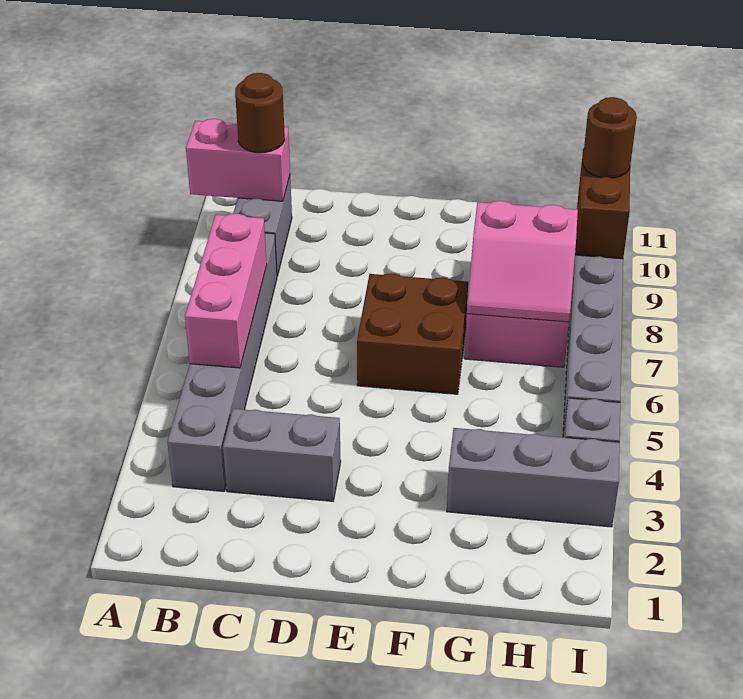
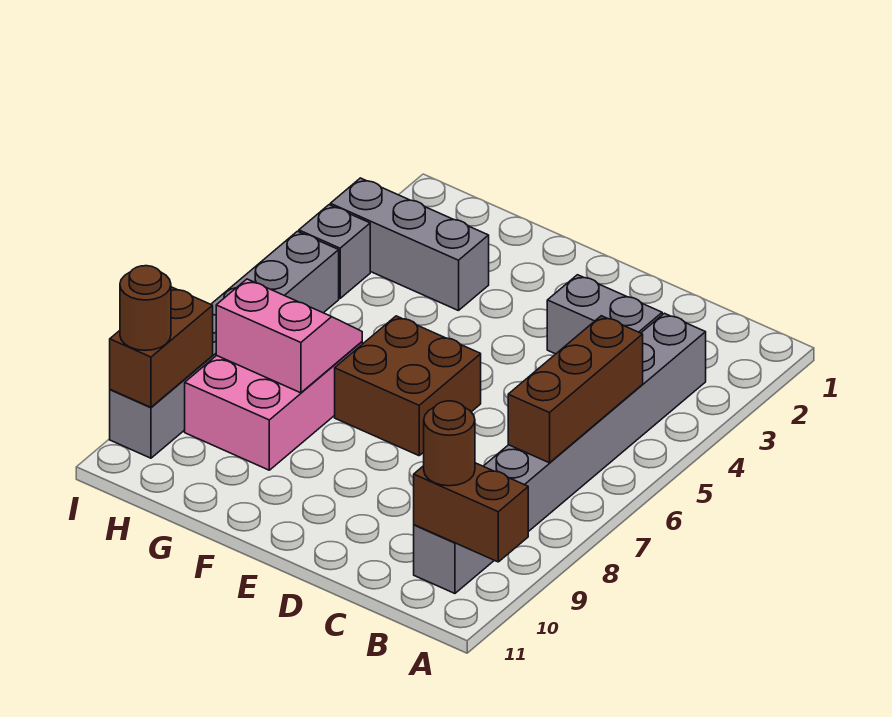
pink brick A10:B10 level 2 -> brown brick A10:B10 level 2
pink brick B5:B7 level 2 -> brown brick B5:B7 level 2

